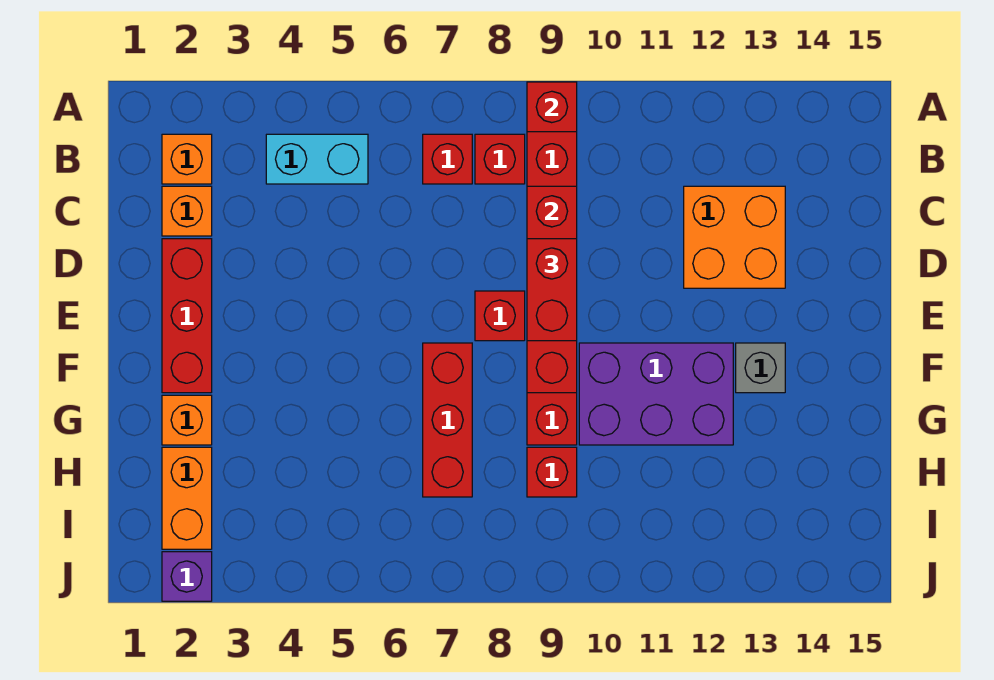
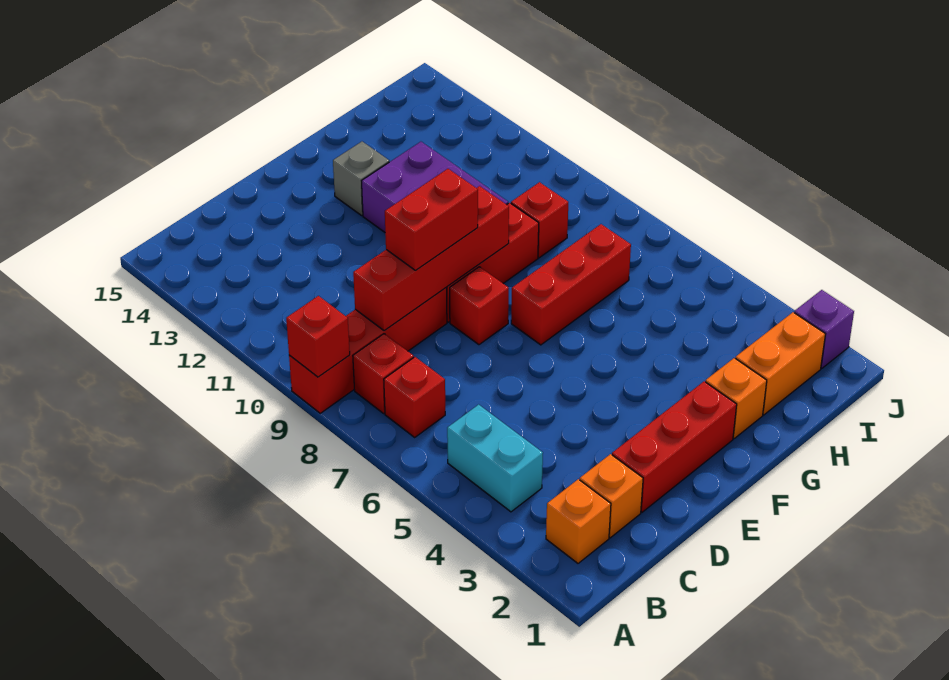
orange brick C12:D13 level 1 -> none

